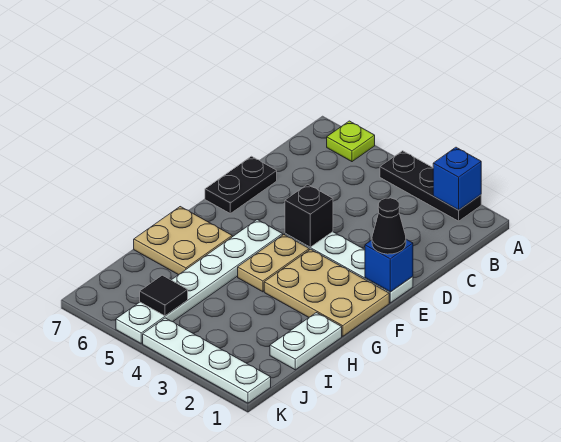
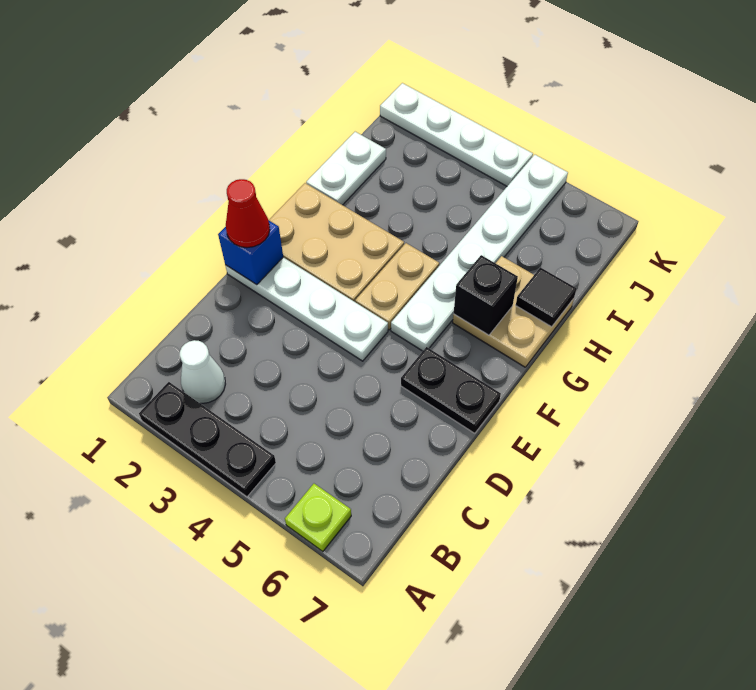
blue brick A2 level 2 -> none
none -> white cone B2 level 1
black plate D7:E7 level 1 -> black plate E6:E7 level 1
black cone E1 level 3 -> red cone E1 level 3
black brick E4 level 2 -> black brick G6 level 2
black tile J5 level 2 -> black tile H7 level 2

